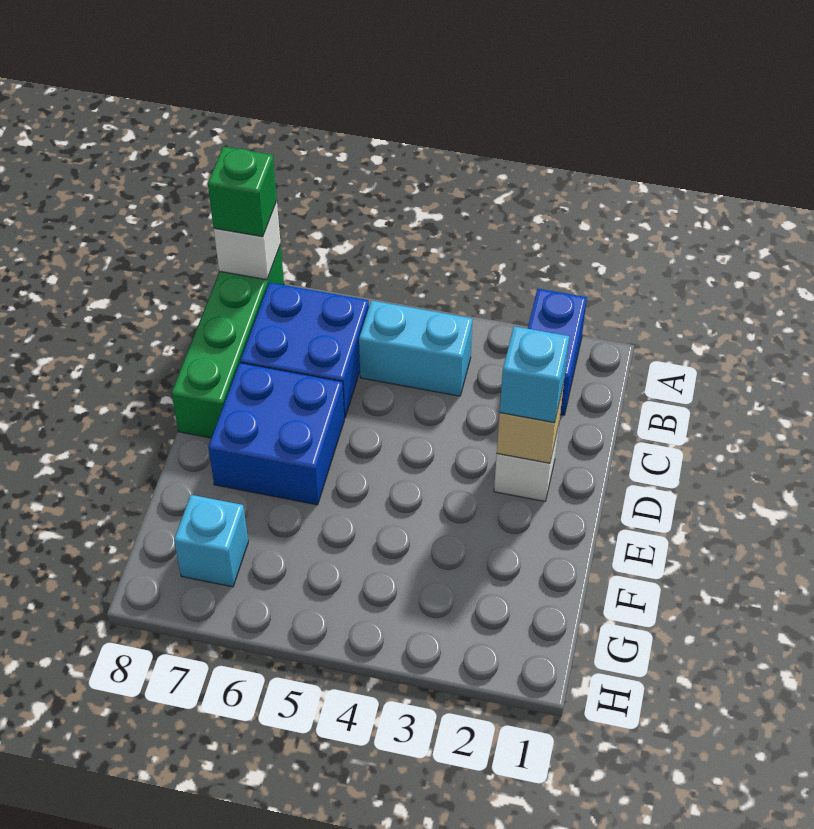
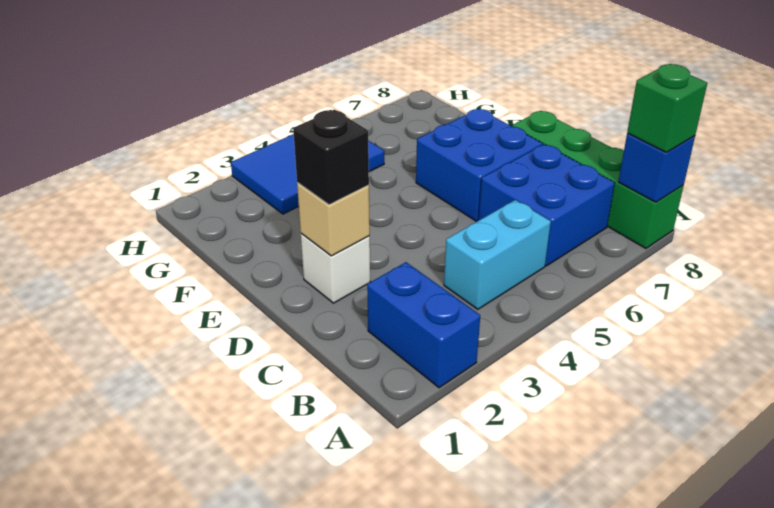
white brick A8 level 2 -> blue brick A8 level 2
cyan brick D2 level 3 -> black brick D2 level 3
none -> blue tile G3:H5 level 1
cyan brick G7 level 1 -> none

